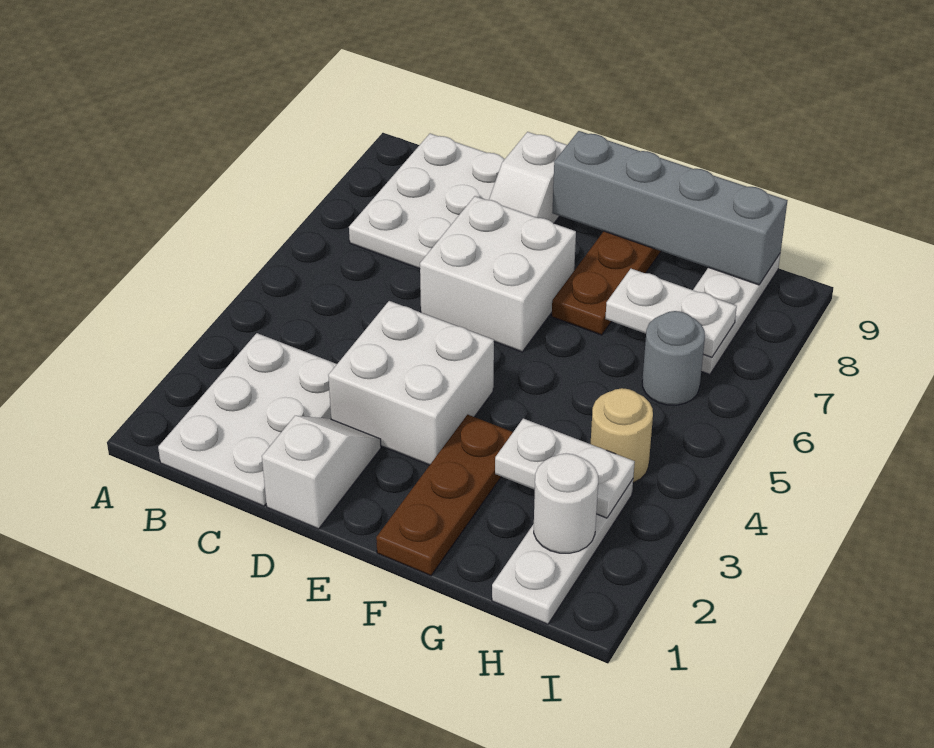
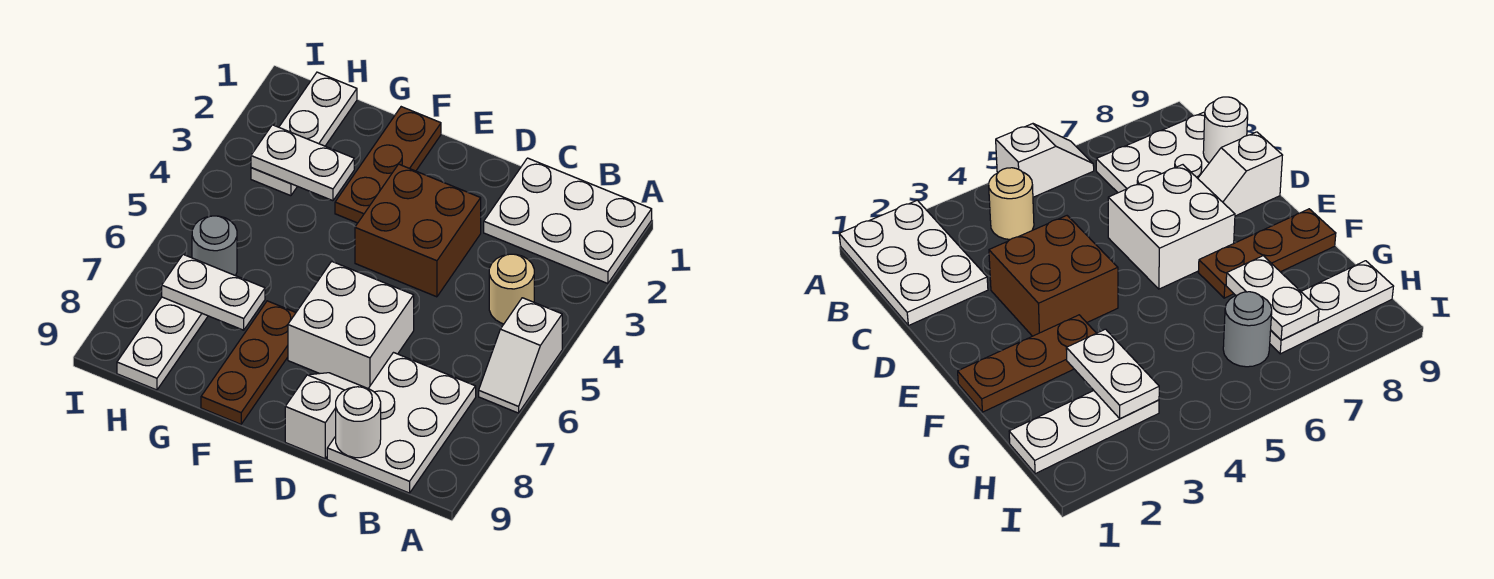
white plate B1:C3 level 1 -> white plate A1:C2 level 1
white slope D1:D2 level 1 top 1 -> white slope A5:A6 level 1 top 5
white brick D3:E4 level 1 -> brown brick D3:E4 level 1
grey brick E9:H9 level 2 -> none
white round brick H2 level 2 -> white round brick C9 level 2
tan round brick H4 level 1 -> tan round brick B4 level 1

